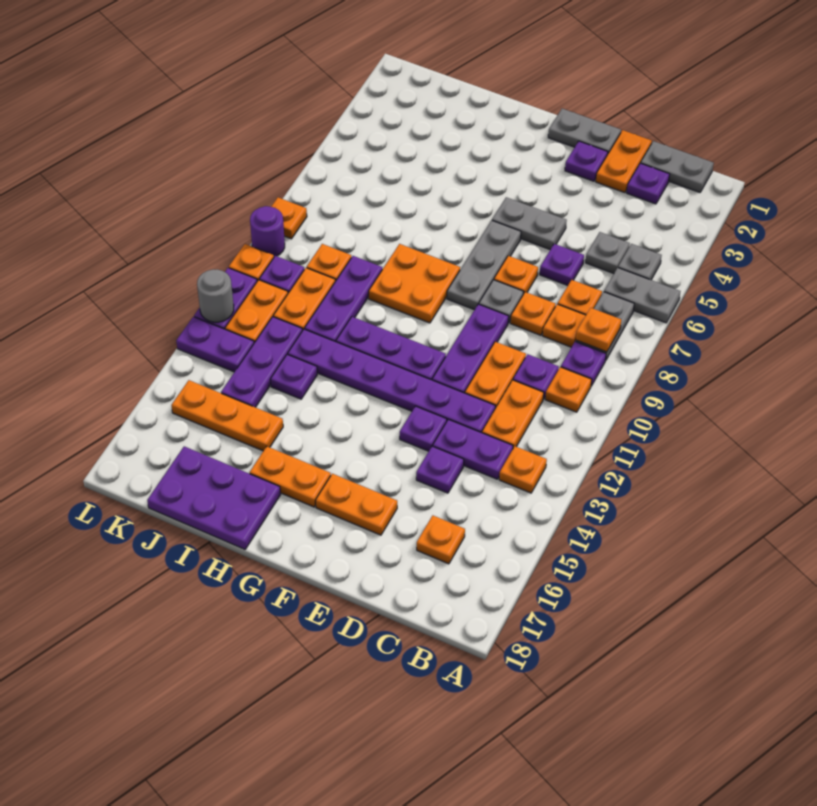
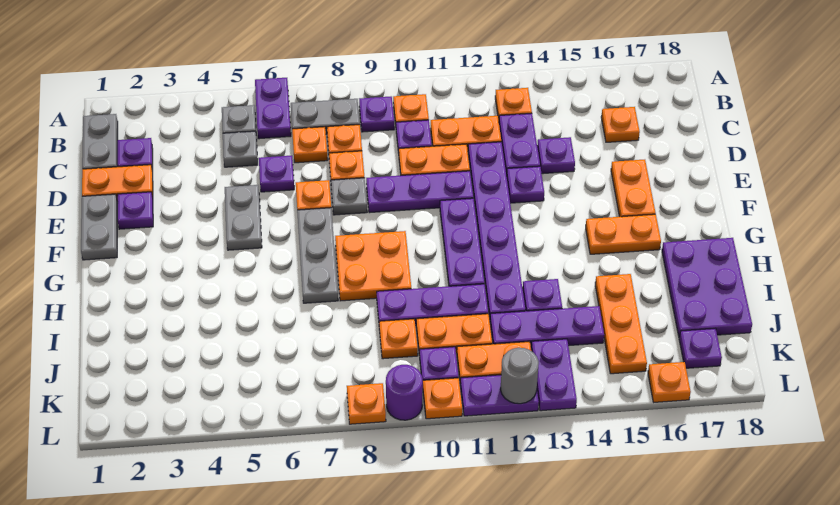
grey plate A6:B6 level 1 -> purple plate A6:B6 level 1
orange plate B8 level 2 -> orange plate L16 level 1
grey plate F6:F8 level 1 -> grey plate F7:H7 level 1
orange plate G16:H16 level 1 -> orange plate G15:G16 level 1
none -> purple plate K17 level 1

